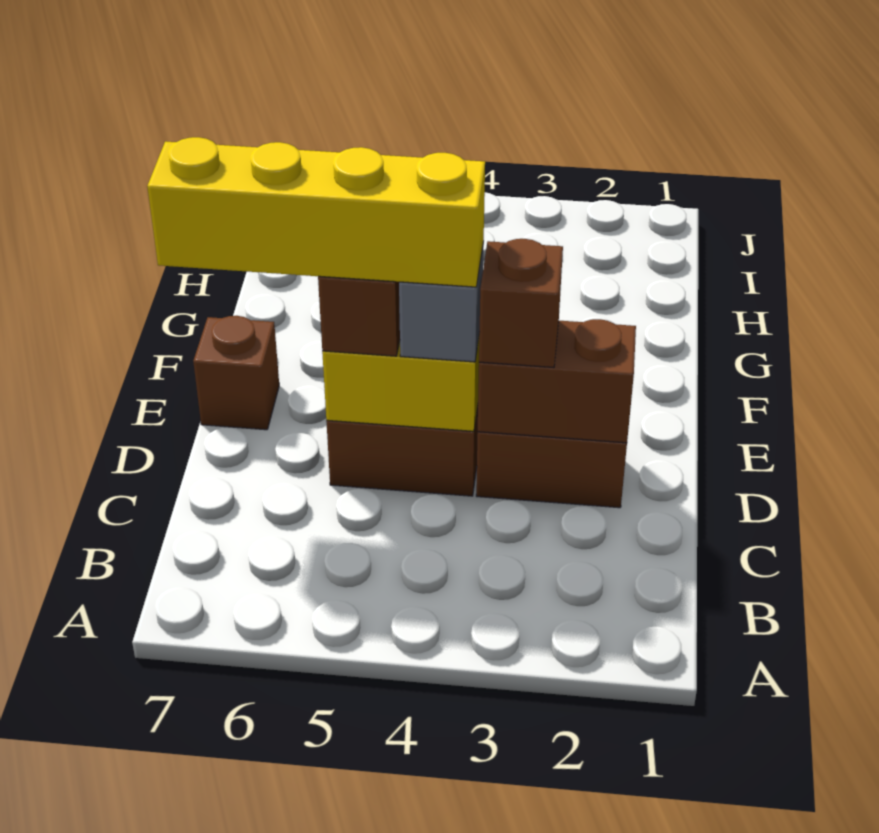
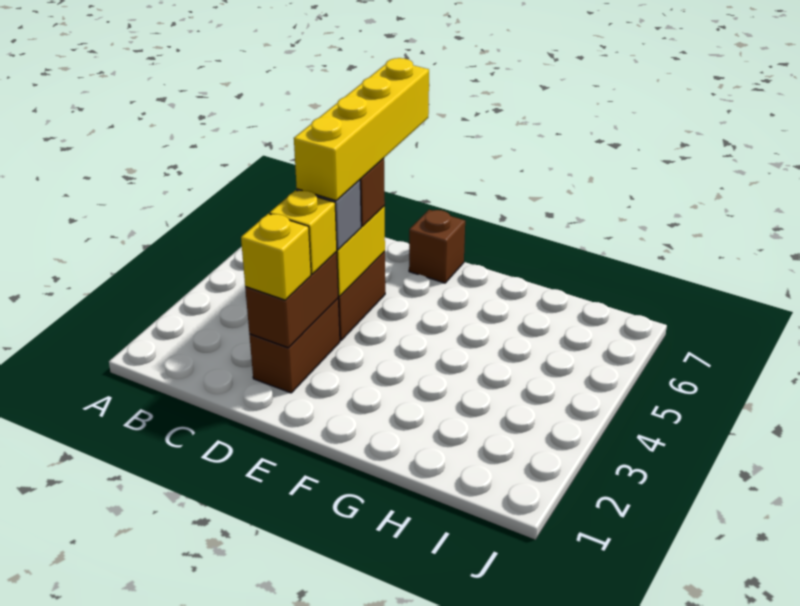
none -> yellow brick D2 level 3
brown brick D3 level 3 -> yellow brick D3 level 3

